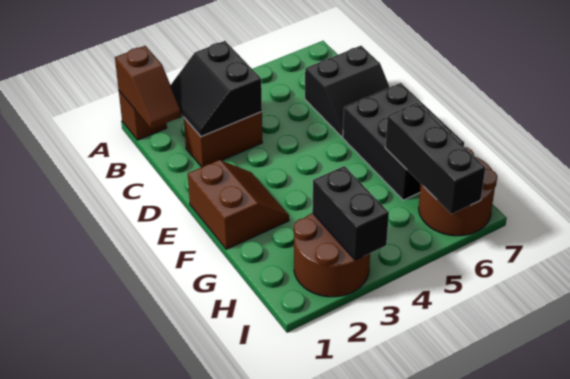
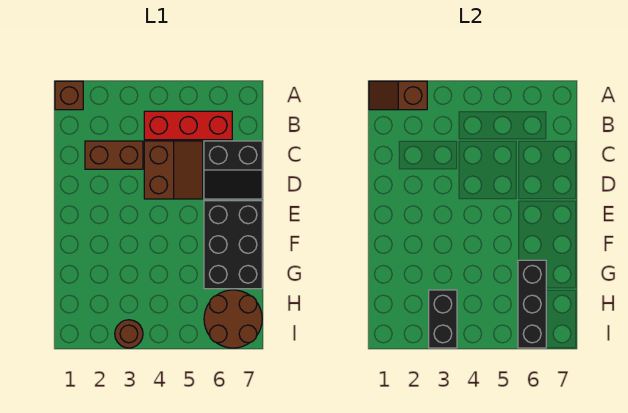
brown slope A1:B1 level 2 top A -> brown slope A1:A2 level 2 top 2
black slope B2:C3 level 2 top 3 -> none
none -> red brick B4:B6 level 1
brown slope E1:F2 level 1 top 1 -> brown slope C4:D5 level 1 top 4
brown round brick H2:I3 level 1 -> brown round brick I3 level 1

